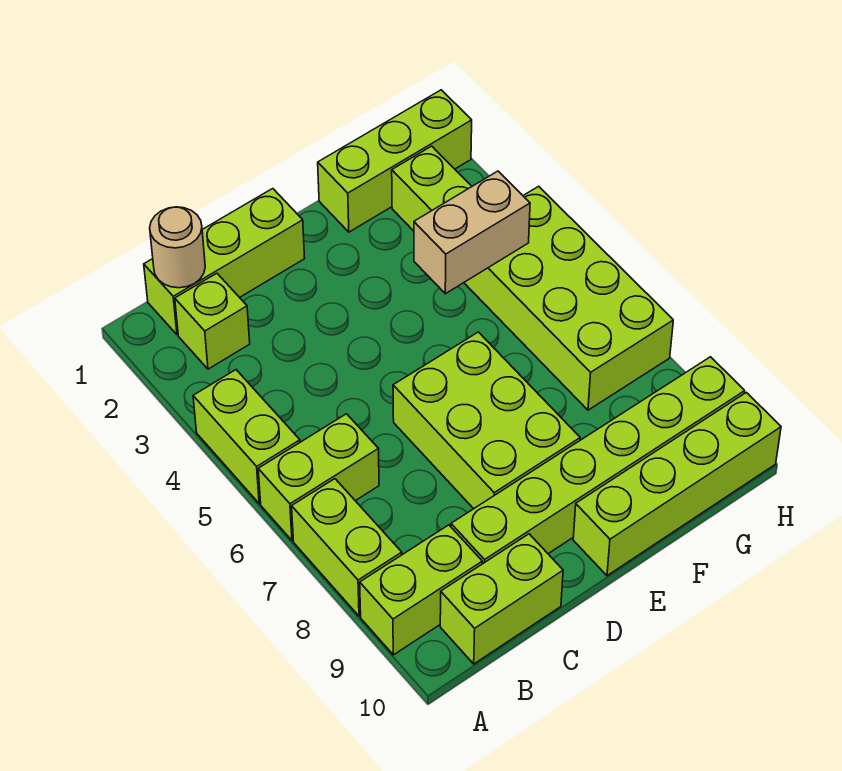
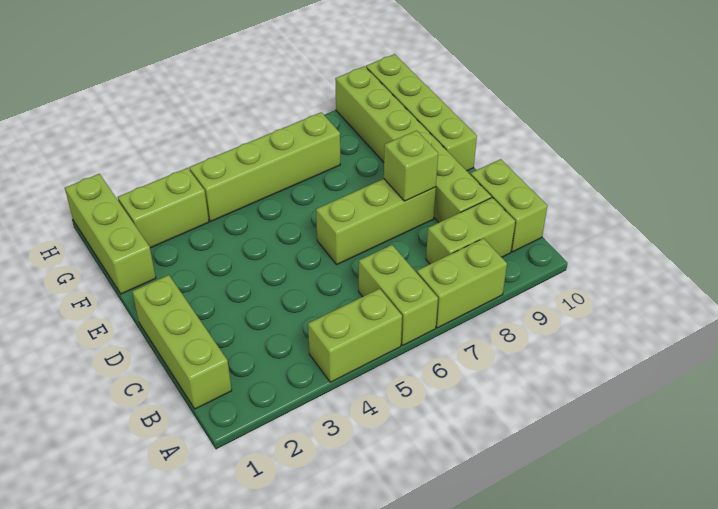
lime brick A9:B9 level 1 -> lime brick B8:B9 level 1
tan round brick B1 level 2 -> none
lime brick B2 level 1 -> lime brick D8 level 2
lime brick D6:E8 level 1 -> lime brick D6:D8 level 1
tan brick F4:G4 level 2 -> none
lime brick G4:H7 level 1 -> lime brick G4:G7 level 1

